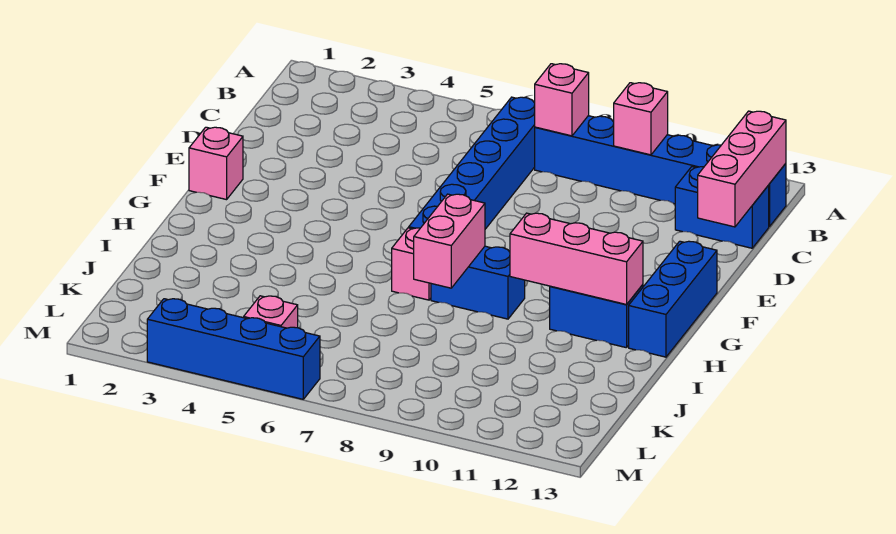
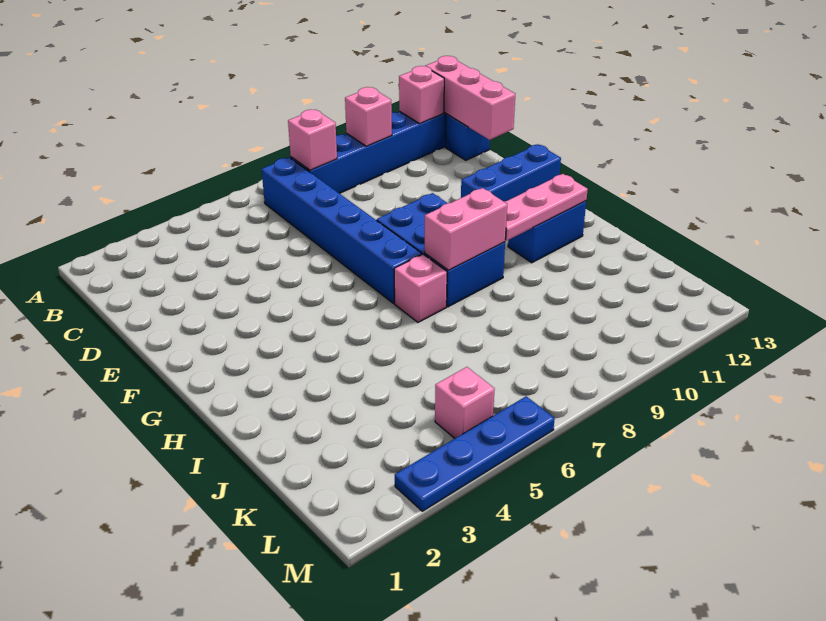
blue brick C12:C13 level 1 -> blue brick C13 level 1
pink brick F1 level 1 -> pink brick B12 level 2
blue brick F13:H13 level 1 -> blue brick F11:F13 level 1
blue brick H8:H9 level 1 -> blue brick F8:H9 level 1
pink brick H8:I8 level 2 -> pink brick H8:H9 level 2
pink brick H10:H12 level 2 -> pink plate H10:H12 level 2
blue brick M3:M6 level 1 -> blue plate M3:M6 level 1

